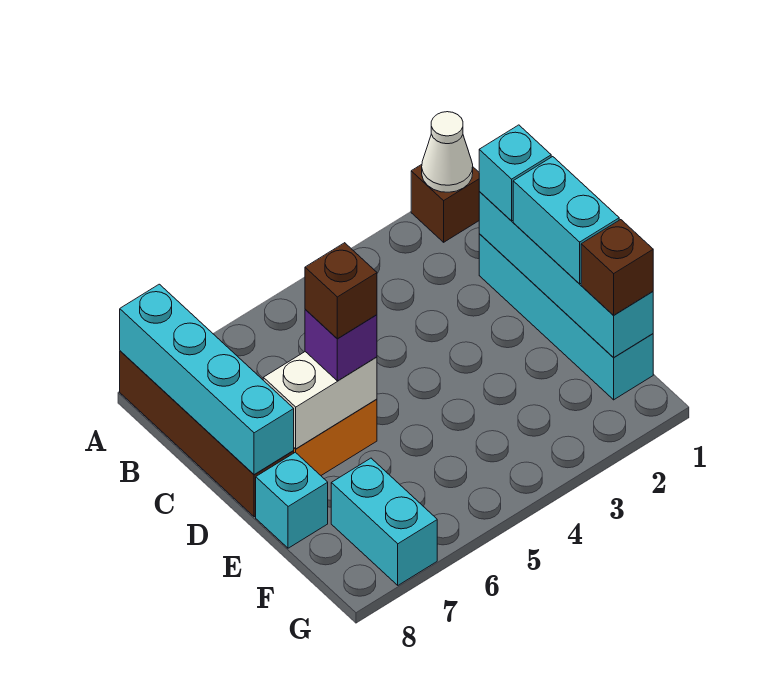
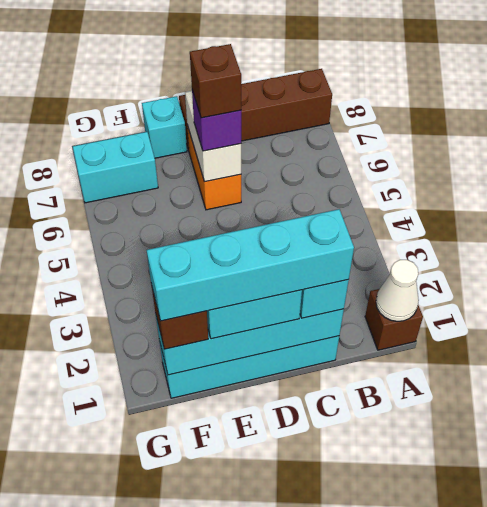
cyan brick A8:D8 level 2 -> cyan brick C1:F1 level 4

